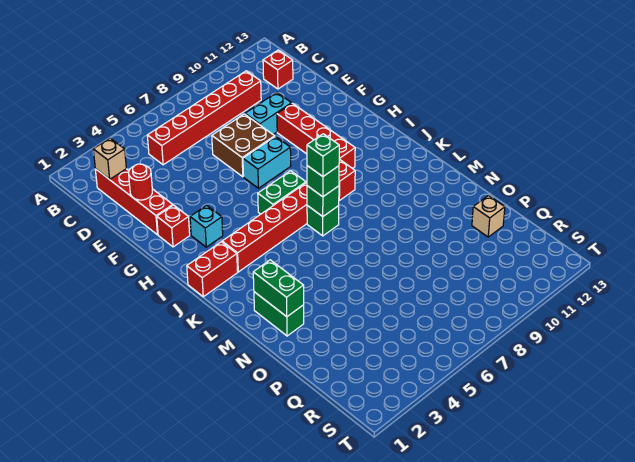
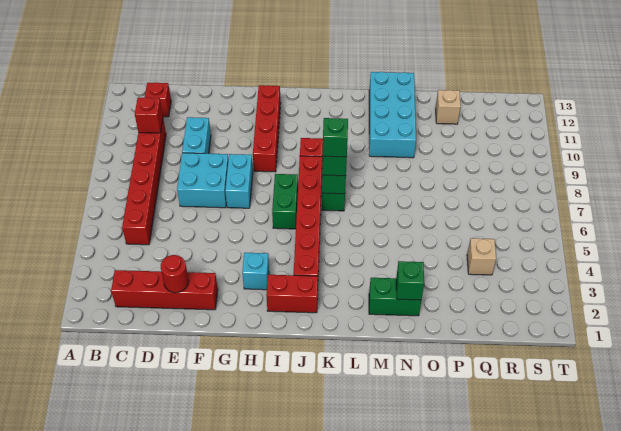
tan brick C2 level 2 -> tan brick Q4 level 1
brown brick E7:F8 level 1 -> cyan brick E7:F8 level 1
red brick F10:I10 level 1 -> red brick H9:H12 level 1
red brick G2 level 1 -> red brick C10 level 2
red brick J1:J2 level 1 -> red brick I2:J2 level 1
green brick M2:N2 level 2 -> green brick N2 level 2
none -> cyan brick M10:N13 level 1

